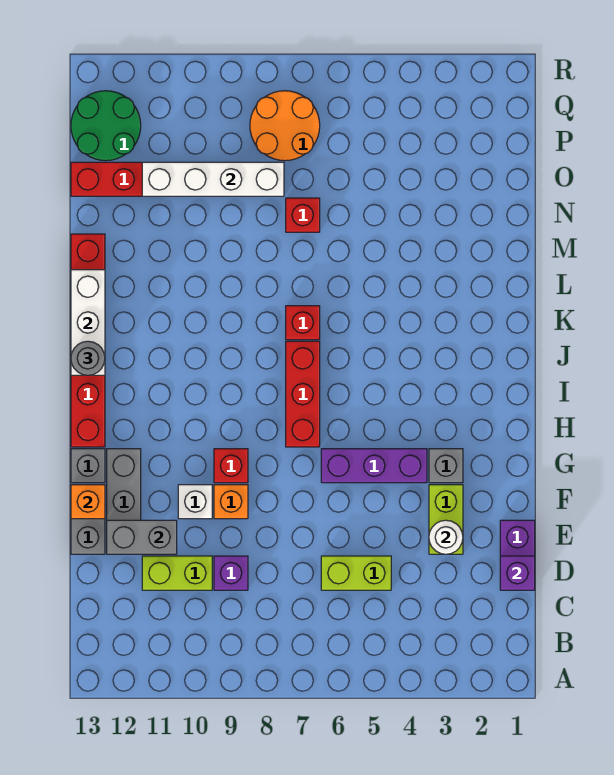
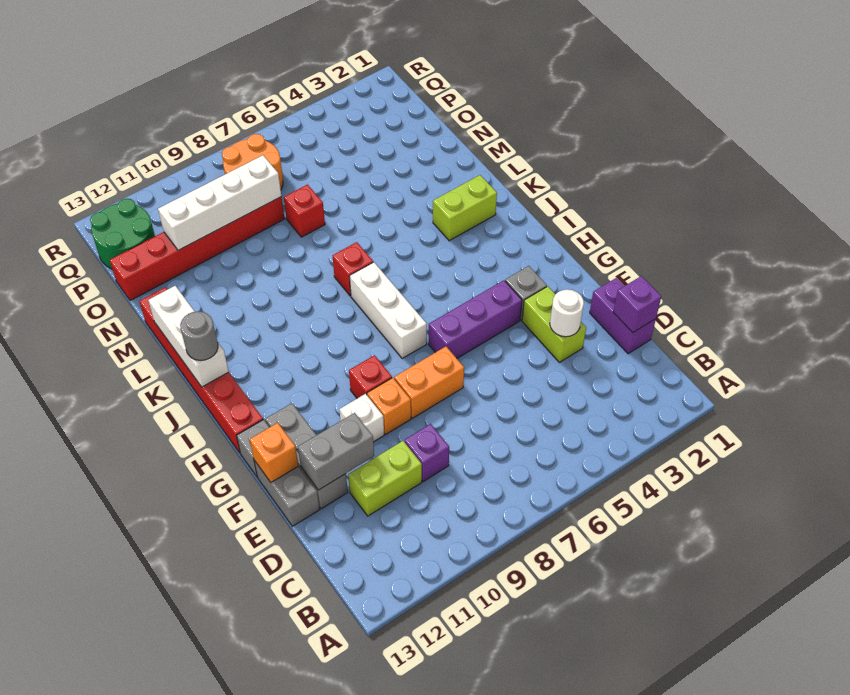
lime brick D5:D6 level 1 -> lime brick K2:K3 level 1
none -> orange brick F7:F8 level 1
red brick H7:J7 level 1 -> white brick H7:J7 level 1

